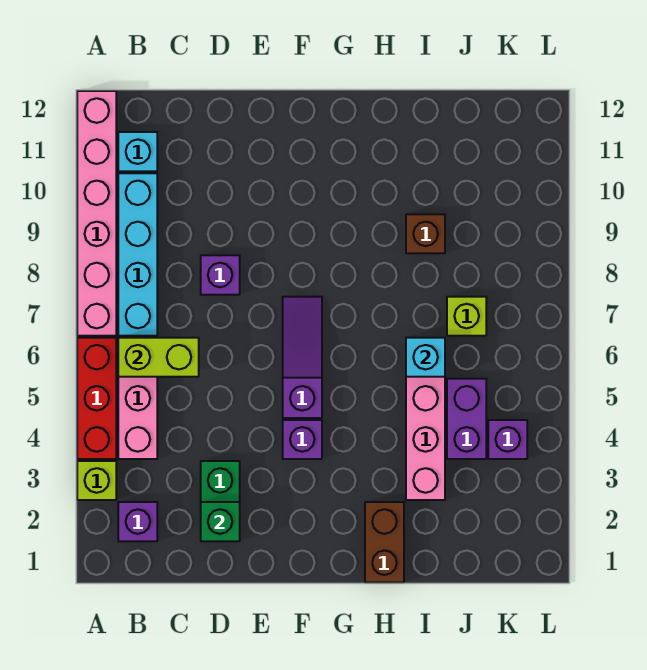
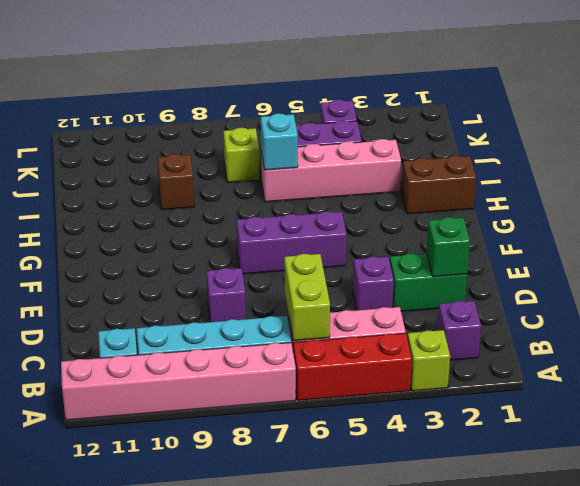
purple brick F4 level 1 -> purple brick D4 level 1
purple slope F5:F7 level 1 top 5 -> purple brick F5:F7 level 1

